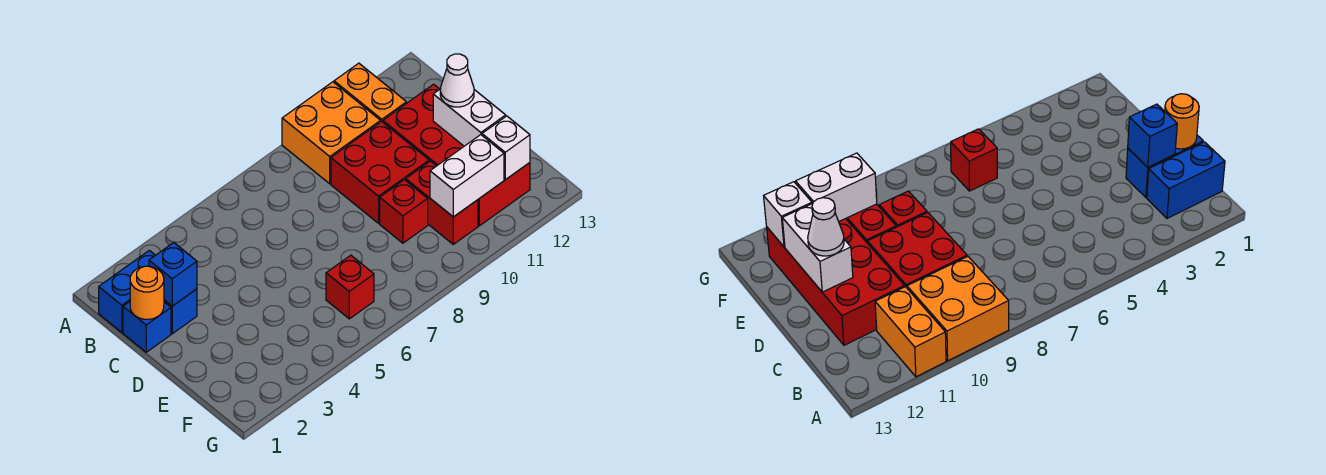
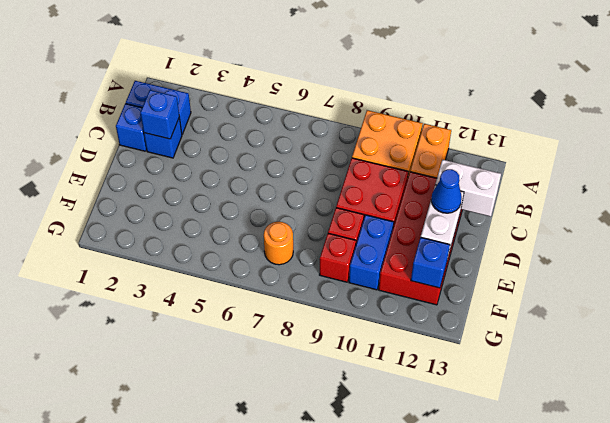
orange round brick C1 level 2 -> orange round brick F7 level 1
white cone D12 level 3 -> blue cone D12 level 3
red brick E10:F10 level 1 -> blue brick E10:F10 level 1
red brick F6 level 1 -> red brick F9 level 1
white brick F10:F11 level 2 -> white brick C12:C13 level 2
white brick F12 level 2 -> blue brick F12 level 2

